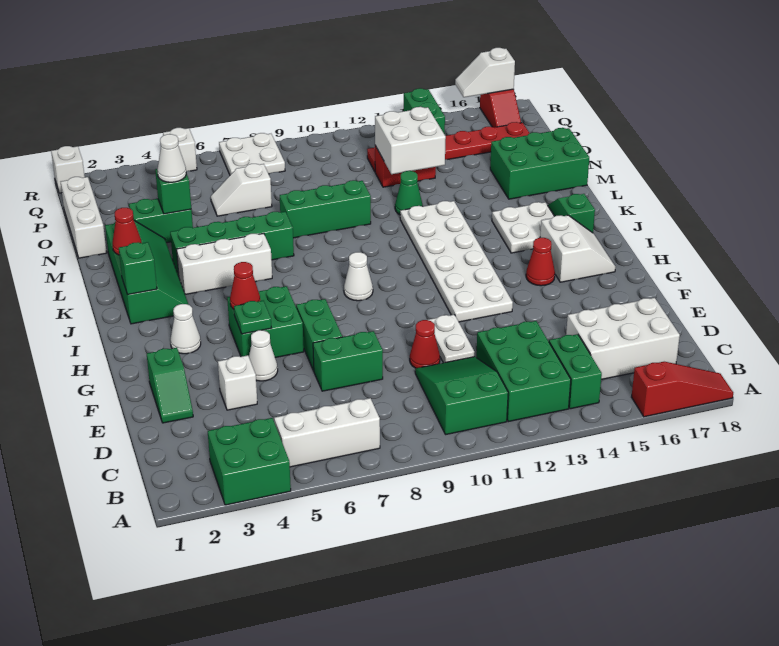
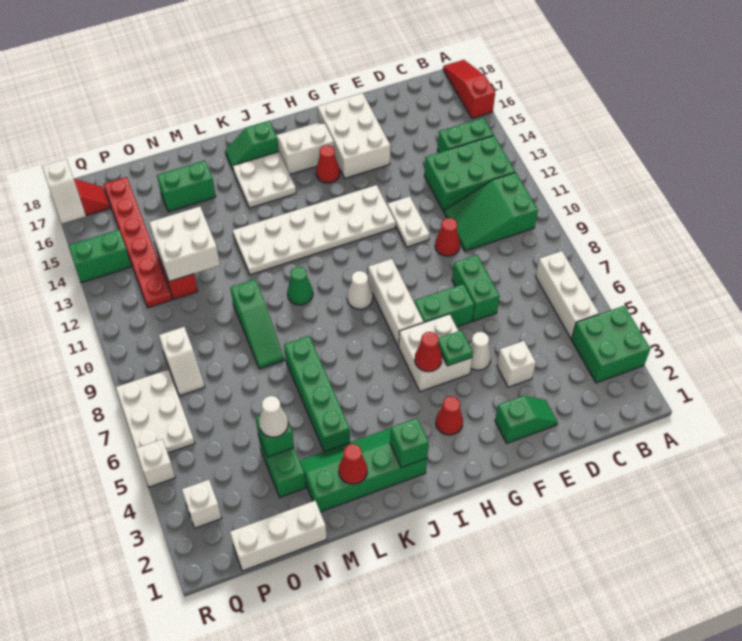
white brick C15:D17 level 1 -> white brick F15:G17 level 1
white plate E11:F11 level 1 -> white plate F11:F12 level 1
green brick G5:H6 level 1 -> white brick G5:H6 level 1
white cone H3 level 1 -> red cone H3 level 1
white brick K4:K6 level 1 -> white brick H7:H9 level 1
green brick M8:M10 level 1 -> green slope M8:M10 level 1 top 10
green cone M12 level 1 -> green cone K10 level 1
green brick M16:N18 level 1 -> green brick M16:N16 level 1
white slope O6:O7 level 1 top 7 -> white slope P8:P9 level 1 top 9
white plate Q7:R8 level 1 -> white plate Q6:R8 level 1
white brick R1 level 1 -> white brick Q3 level 1

